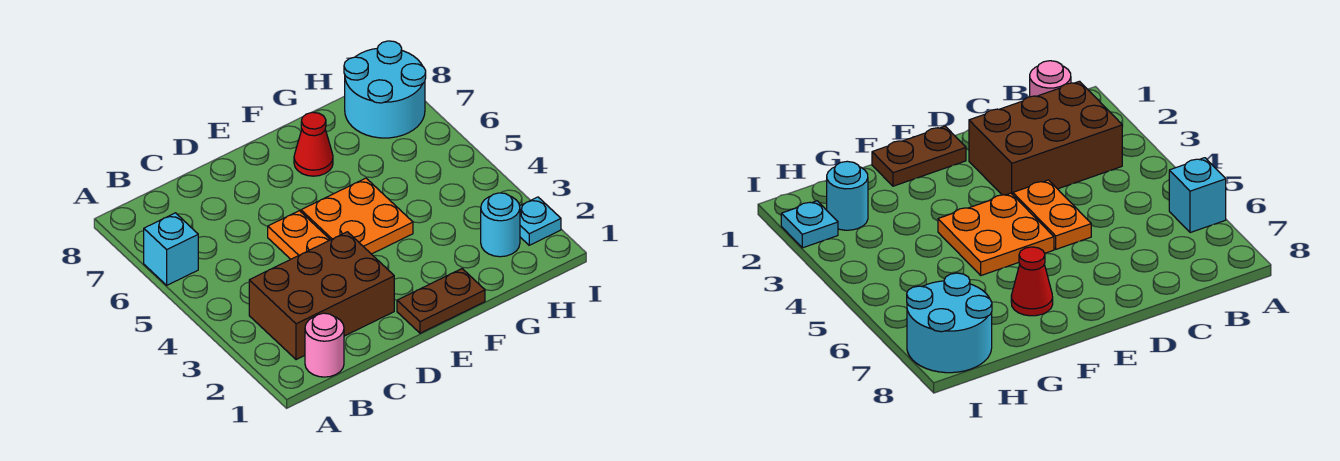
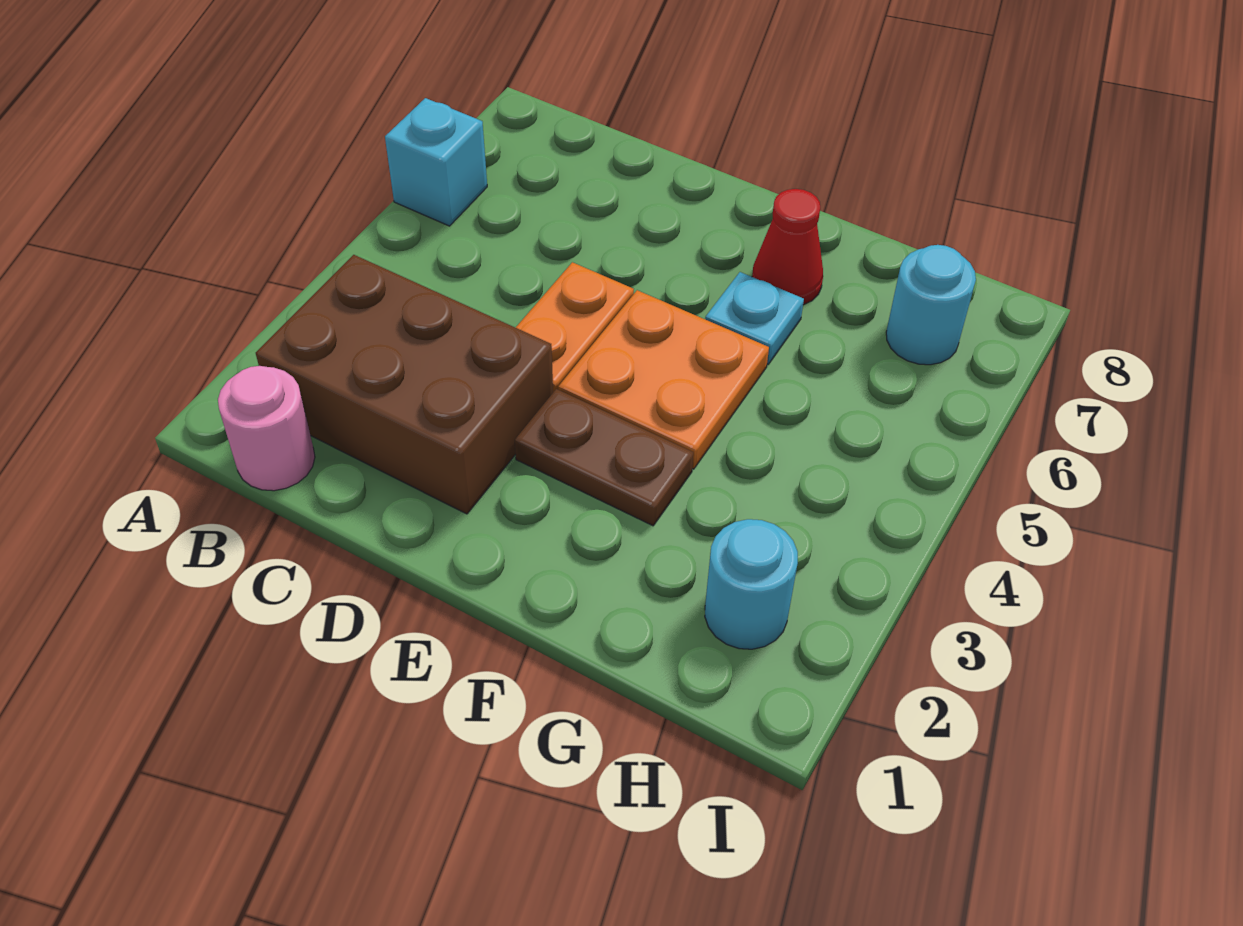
brown plate E1:F1 level 1 -> brown plate E3:F3 level 1
cyan round brick H7:I8 level 1 -> cyan round brick H7 level 1
cyan plate I2 level 1 -> cyan plate F6 level 1

